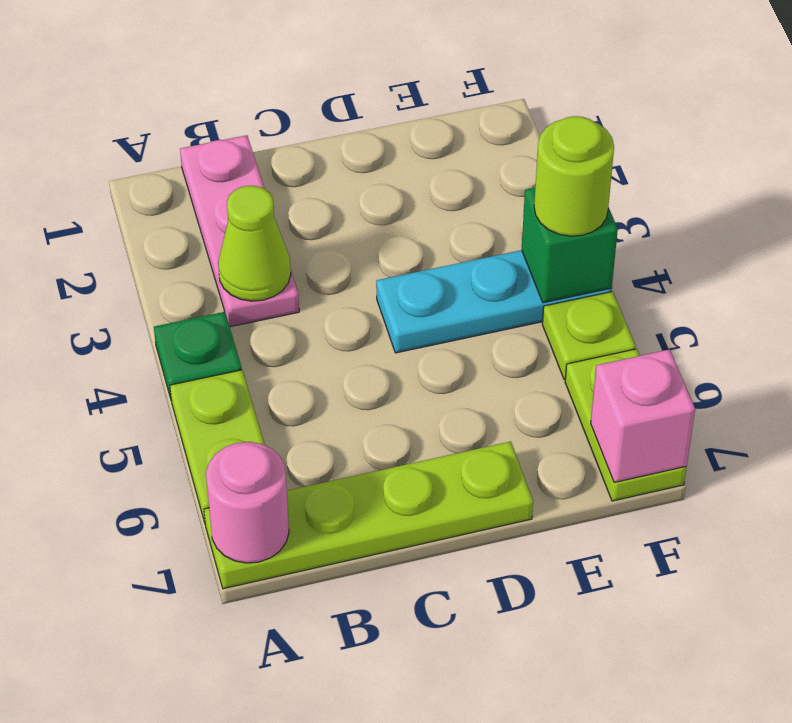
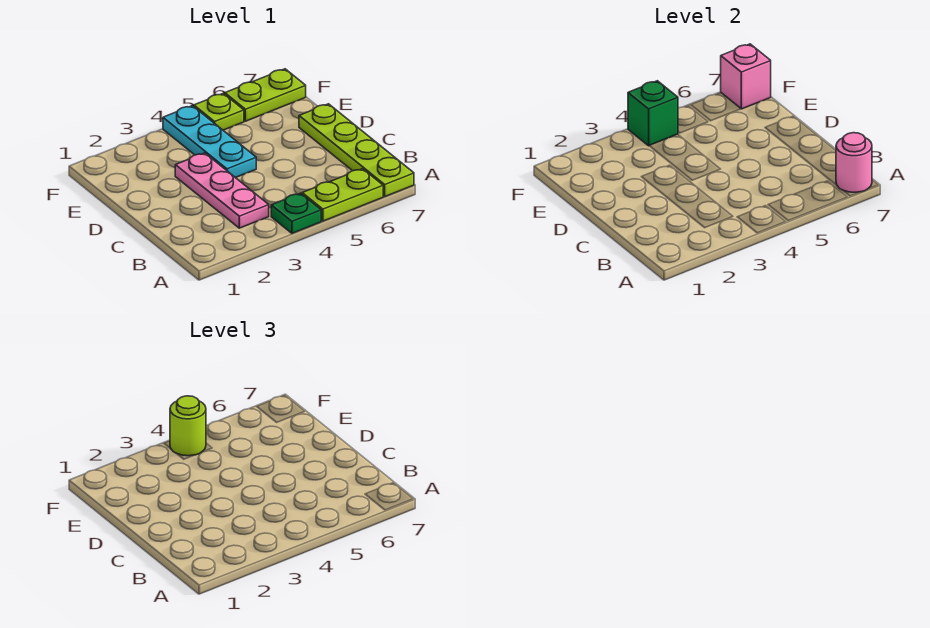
pink plate B1:B3 level 1 -> pink plate B3:D3 level 1
lime cone B3 level 2 -> none

